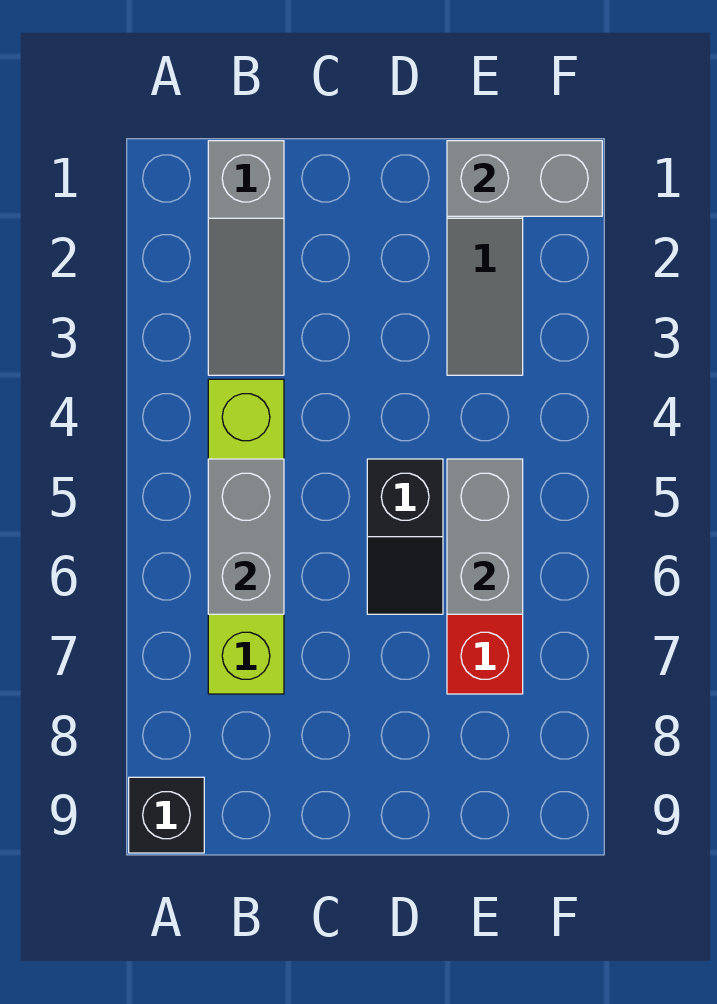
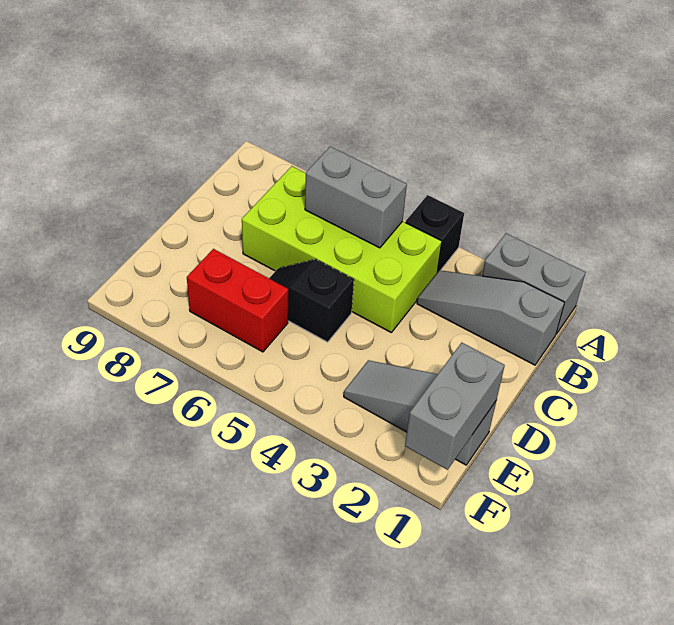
black brick A9 level 1 -> black brick A4 level 1
lime brick B4:B7 level 1 -> lime brick B4:C7 level 1
grey brick E5:E6 level 2 -> grey brick A1:A2 level 1

